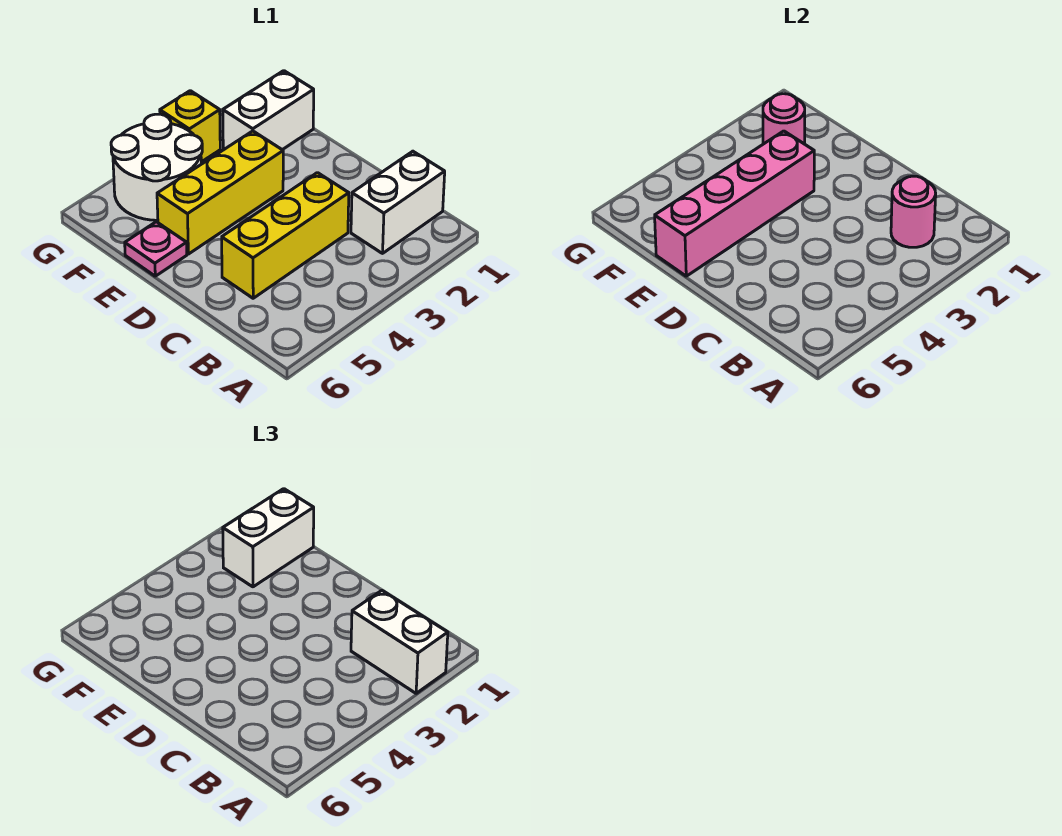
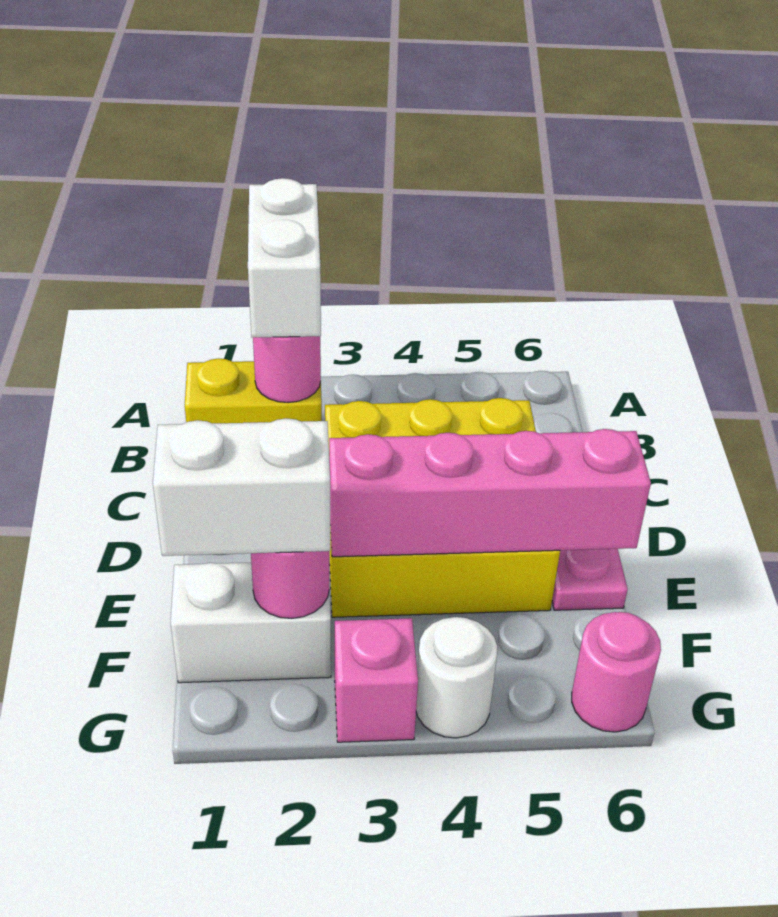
white brick B1:B2 level 1 -> yellow brick B1:B2 level 1
white round brick F4:G5 level 1 -> white round brick G4 level 1
yellow brick G3 level 1 -> pink brick G3 level 1
none -> pink round brick G6 level 1

